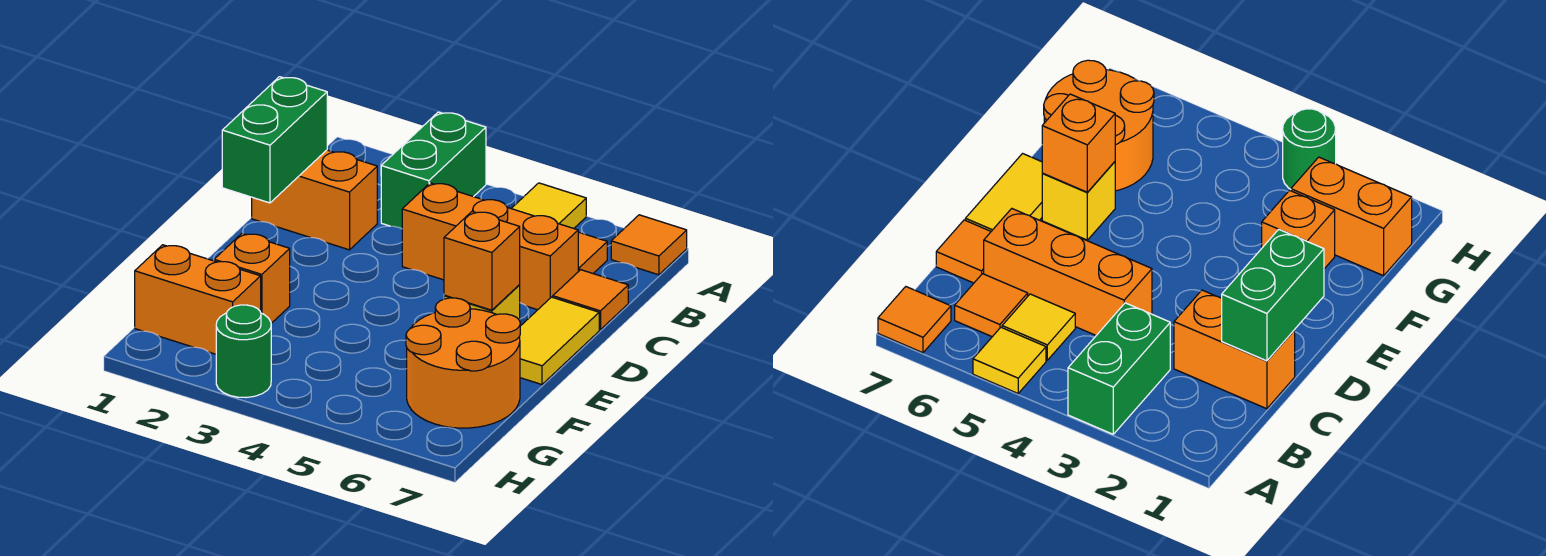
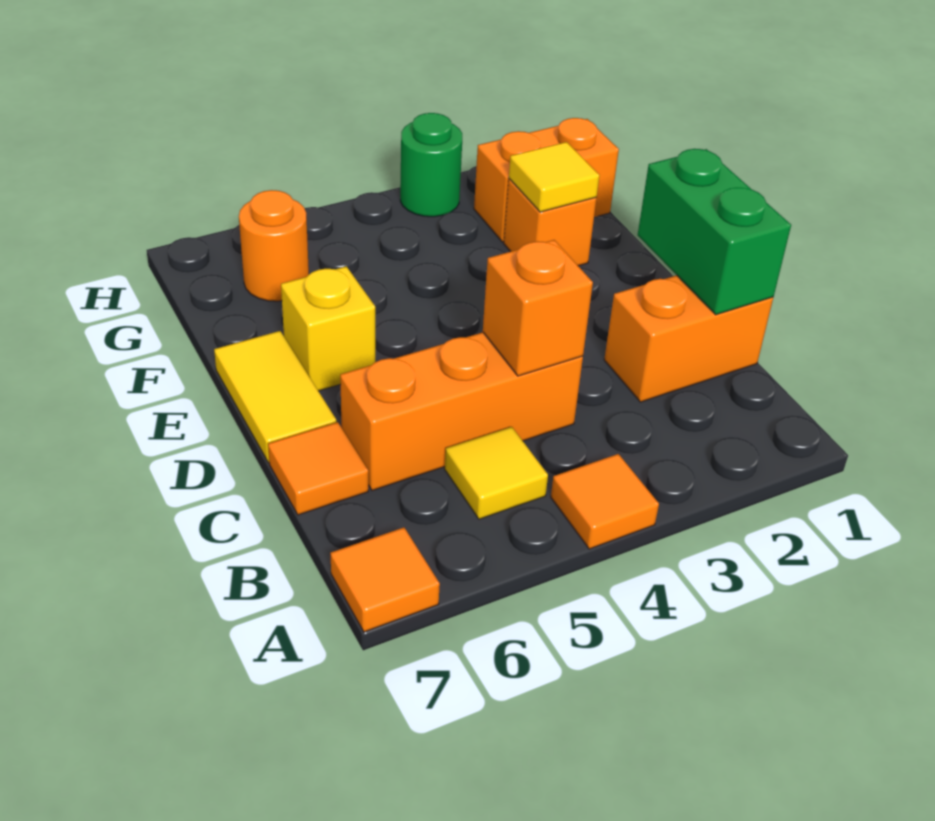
green brick A3:B3 level 1 -> none
yellow tile A5 level 1 -> yellow tile F2 level 2
orange tile B6 level 1 -> orange tile A4 level 1
orange brick E6 level 2 -> orange brick C4 level 2
orange round brick F6:G7 level 1 -> orange round brick G6 level 1

